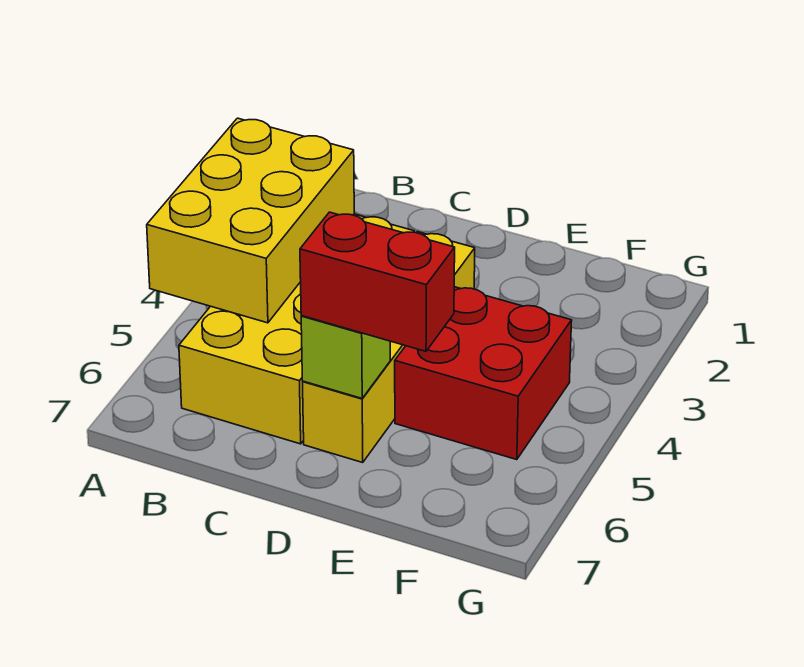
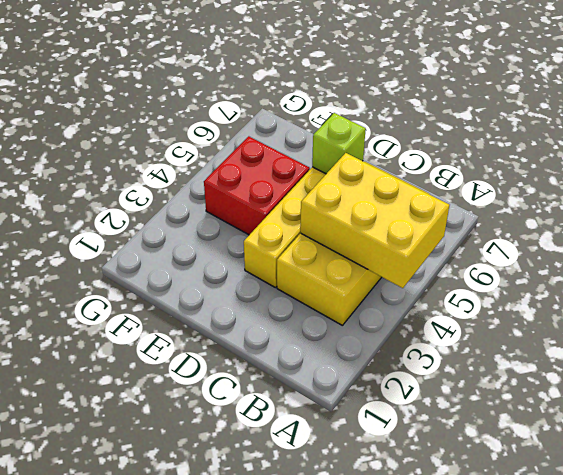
yellow brick A3:B5 level 2 -> yellow brick A4:C5 level 2
red brick D6:E6 level 3 -> none

